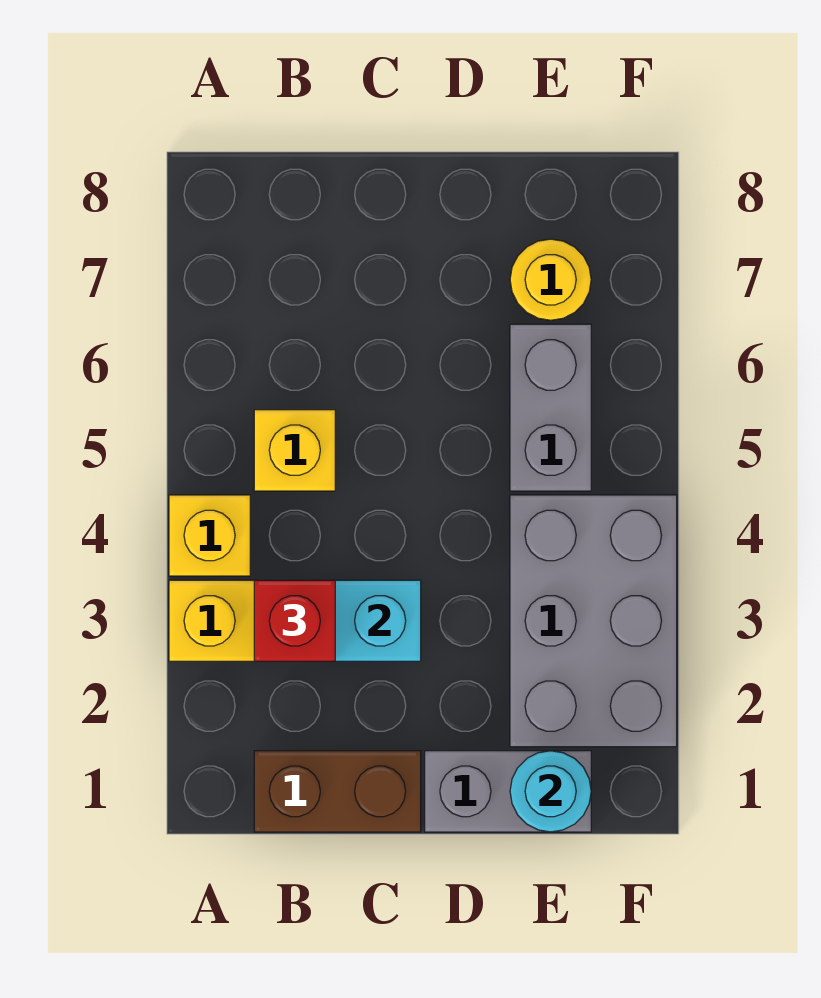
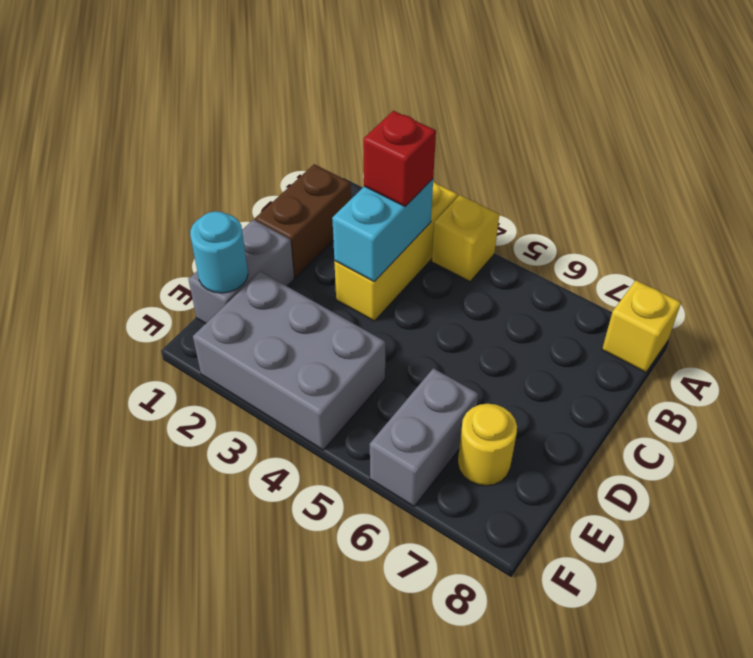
yellow brick B5 level 1 -> yellow brick A8 level 1
grey brick E5:E6 level 1 -> grey brick E6:F6 level 1

